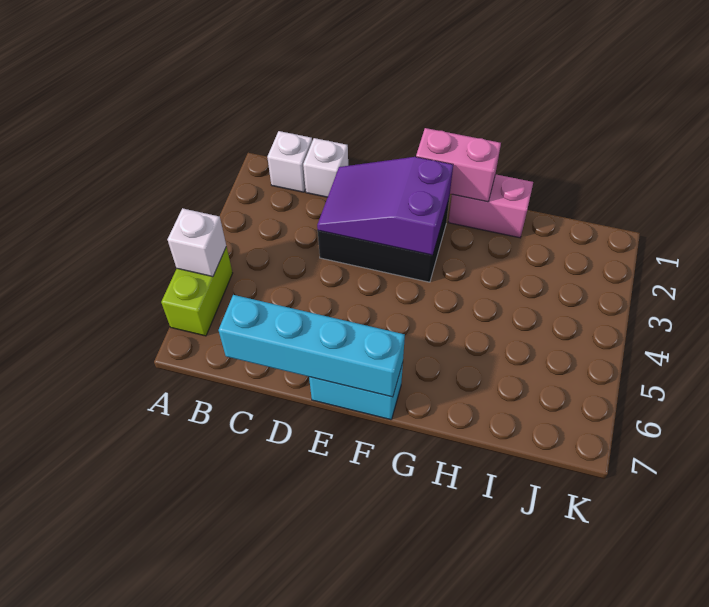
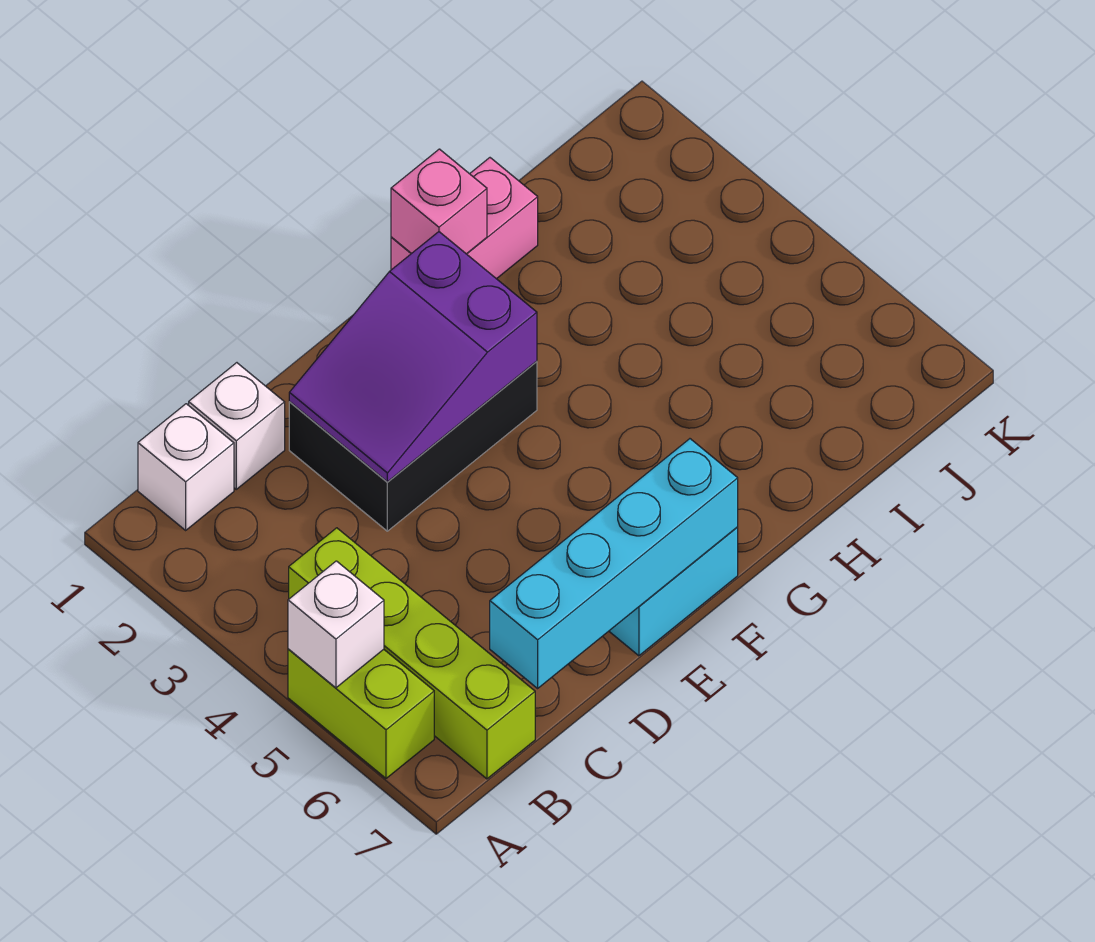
none -> lime brick B4:B7 level 1
pink brick F1:G1 level 2 -> pink brick G1 level 2

